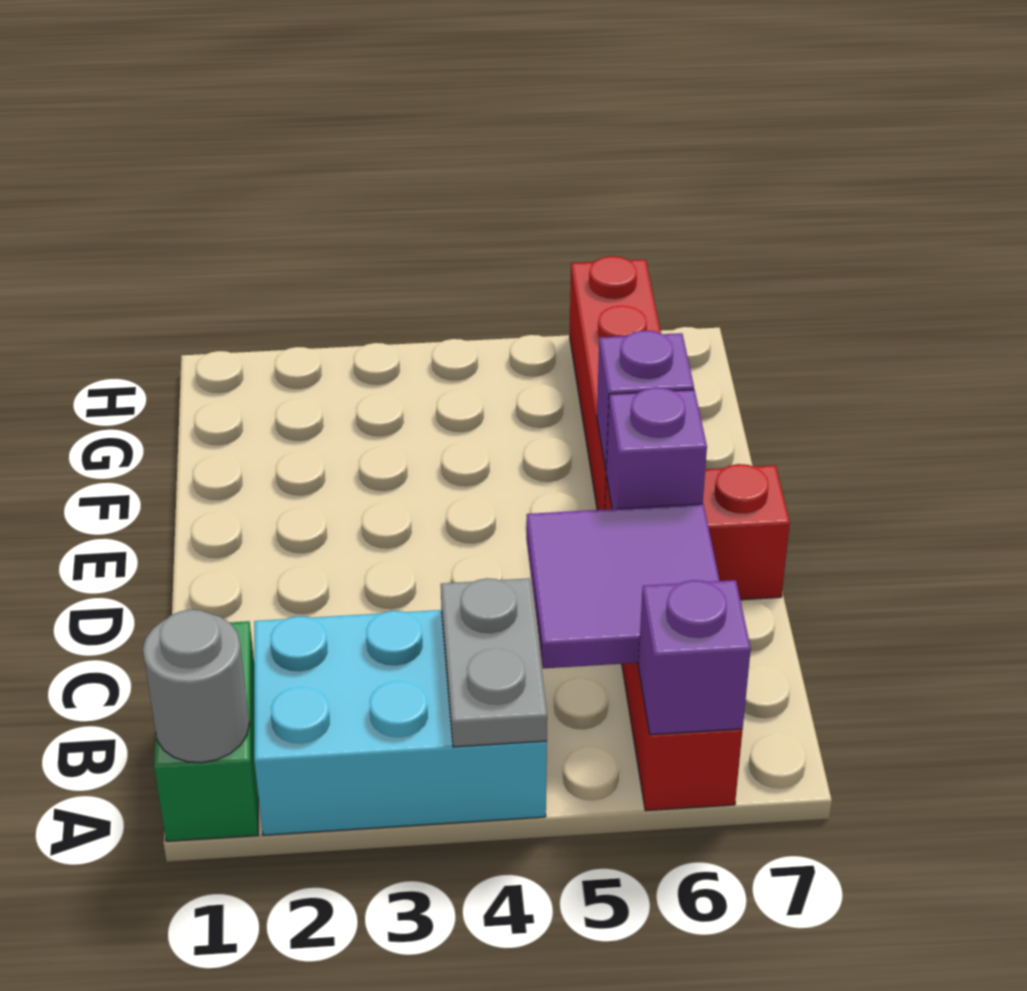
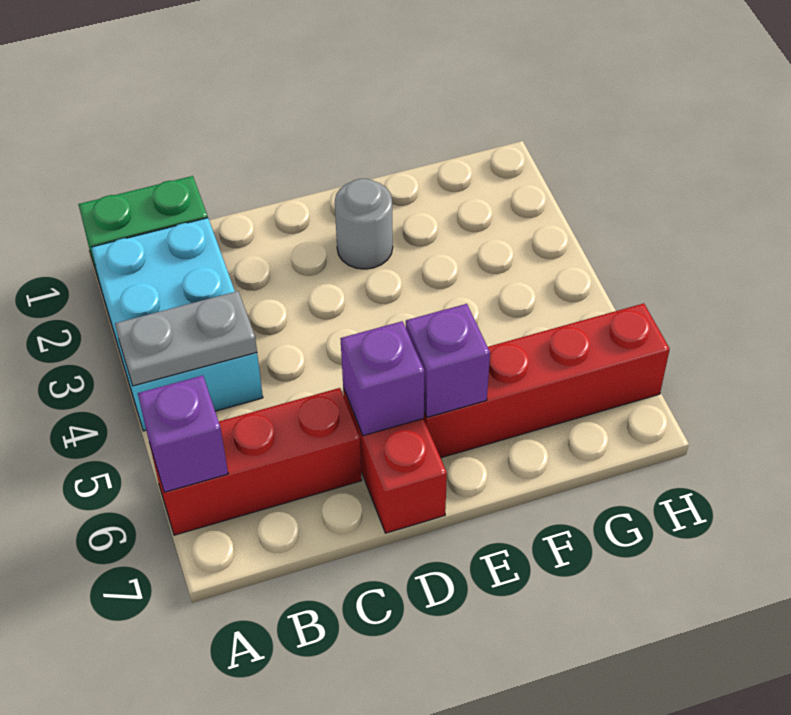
grey round brick A1 level 2 -> grey round brick E2 level 1
purple tile B5:C6 level 2 -> none

